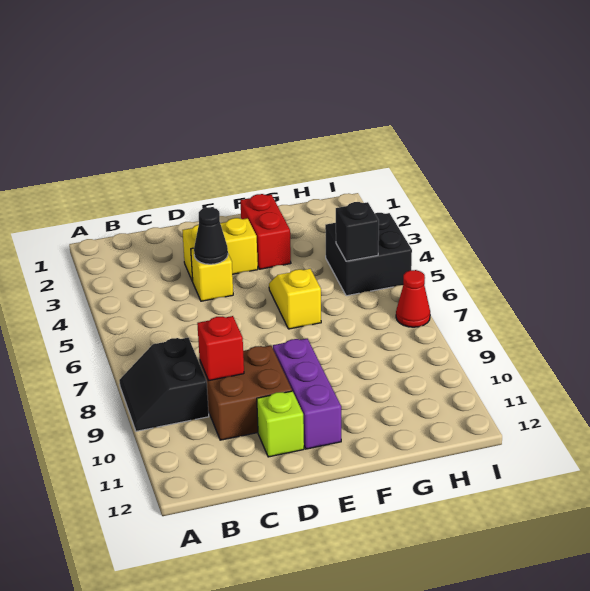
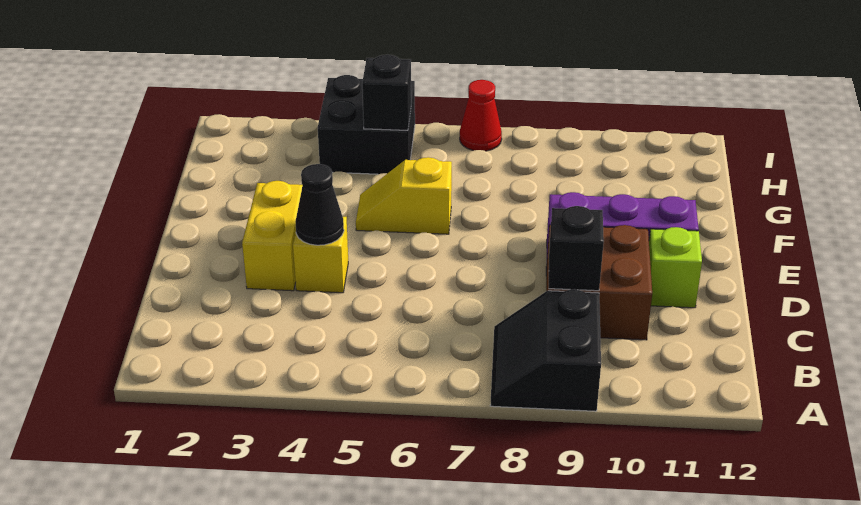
black slope A8:B9 level 1 top B -> black slope A8:B9 level 1 top 9
red brick C9 level 2 -> black brick C9 level 2
red brick F2:F3 level 1 -> none

